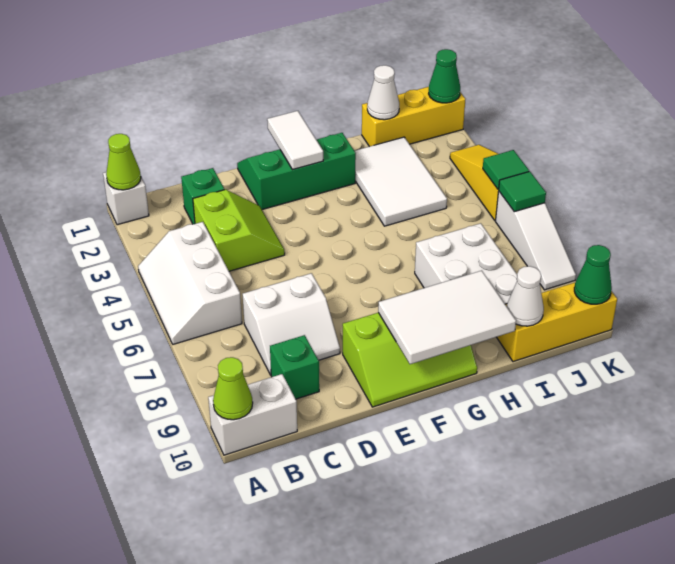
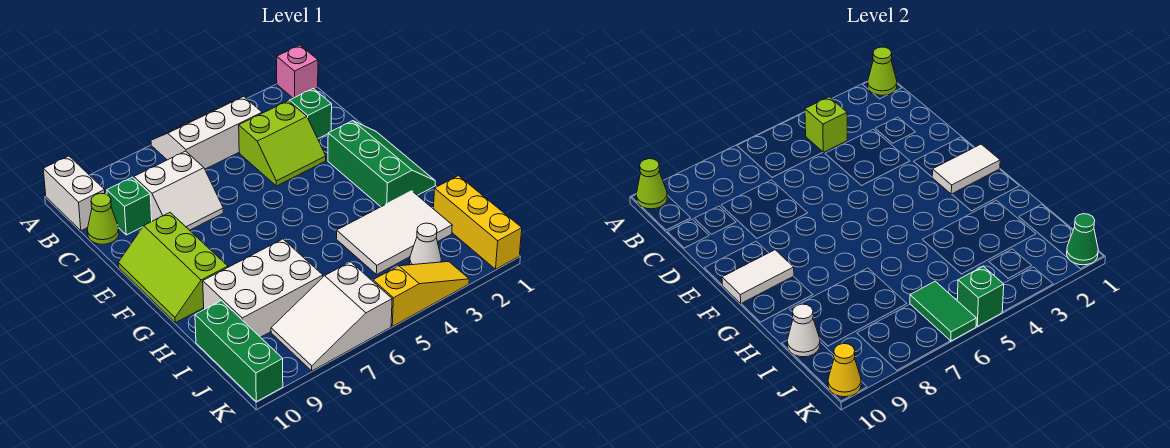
white brick A1 level 1 -> pink brick A1 level 1
none -> lime brick B4 level 2
white slope C7:D8 level 1 top 7 -> white slope C7:D8 level 1 top C
none -> lime cone C10 level 1
white tile F9:H10 level 2 -> white tile F9:F10 level 2
white cone I1 level 2 -> white cone J3 level 1
yellow brick I10:K10 level 1 -> green brick I10:K10 level 1
green tile K5 level 2 -> green brick K5 level 2
white slope K6:K8 level 1 top 6 -> white slope J6:K8 level 1 top 6
green tile K6 level 2 -> green tile J6:K6 level 2
green cone K10 level 2 -> yellow cone K10 level 2

